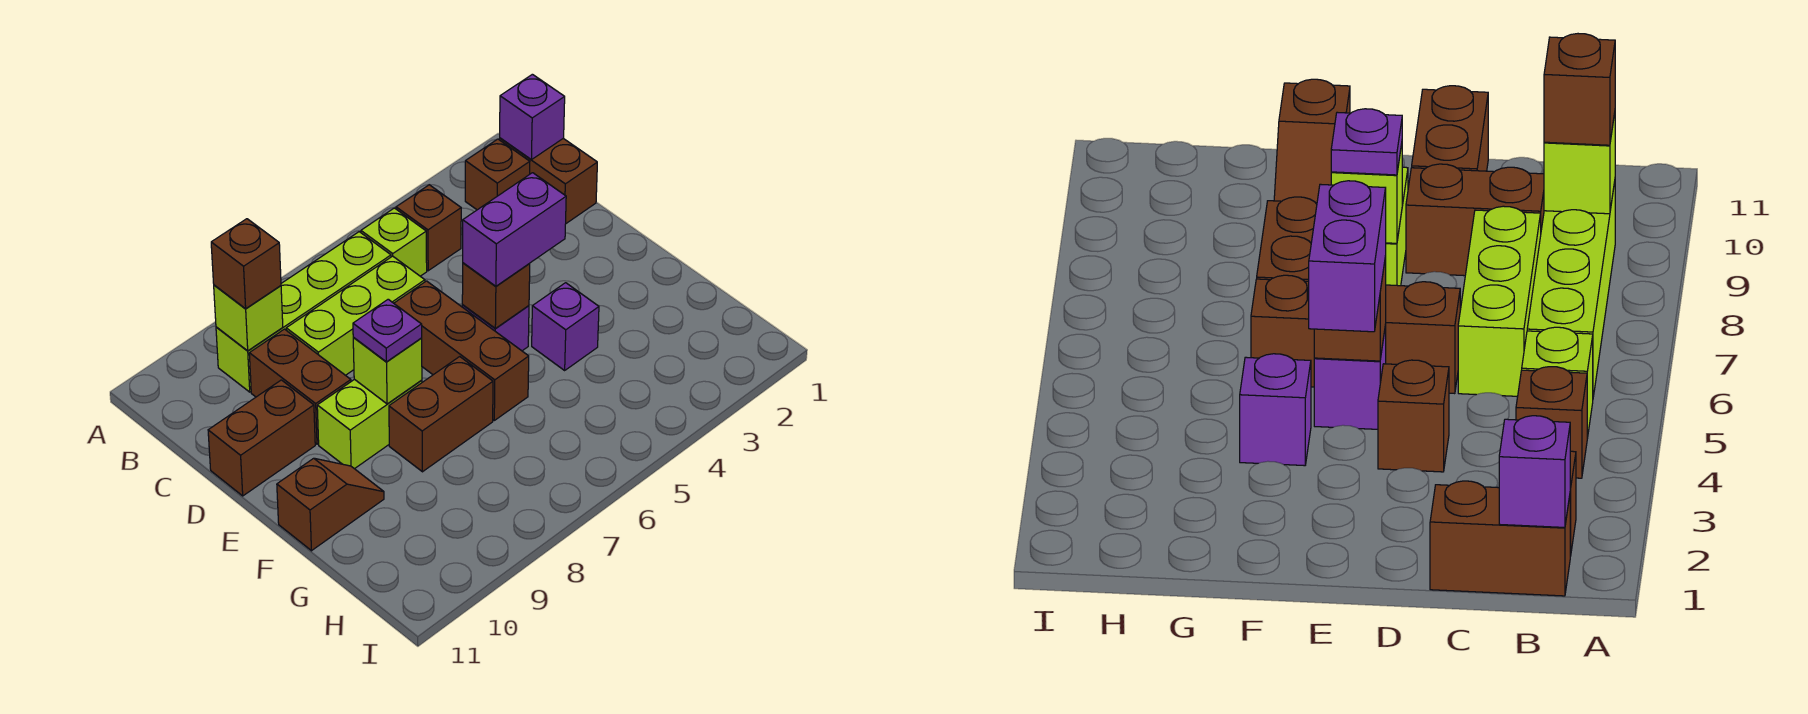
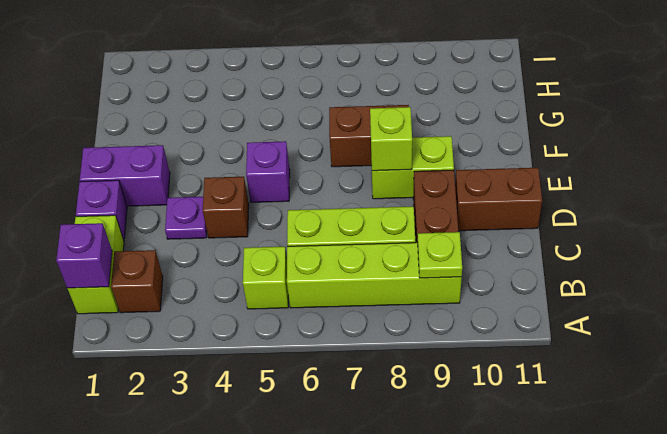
brown brick B1:C1 level 1 -> lime brick B1:C1 level 1
brown brick B4 level 1 -> none
lime brick B9 level 2 -> lime plate B9 level 2
brown brick B9 level 3 -> none
brown brick D6:F6 level 1 -> none
purple brick E4:E5 level 3 -> purple brick E1:E2 level 1
brown brick E5 level 2 -> none
purple plate E8 level 3 -> purple plate D3 level 1
purple brick F4 level 1 -> purple brick D1 level 1
brown slope F10:F11 level 1 top 11 -> none

